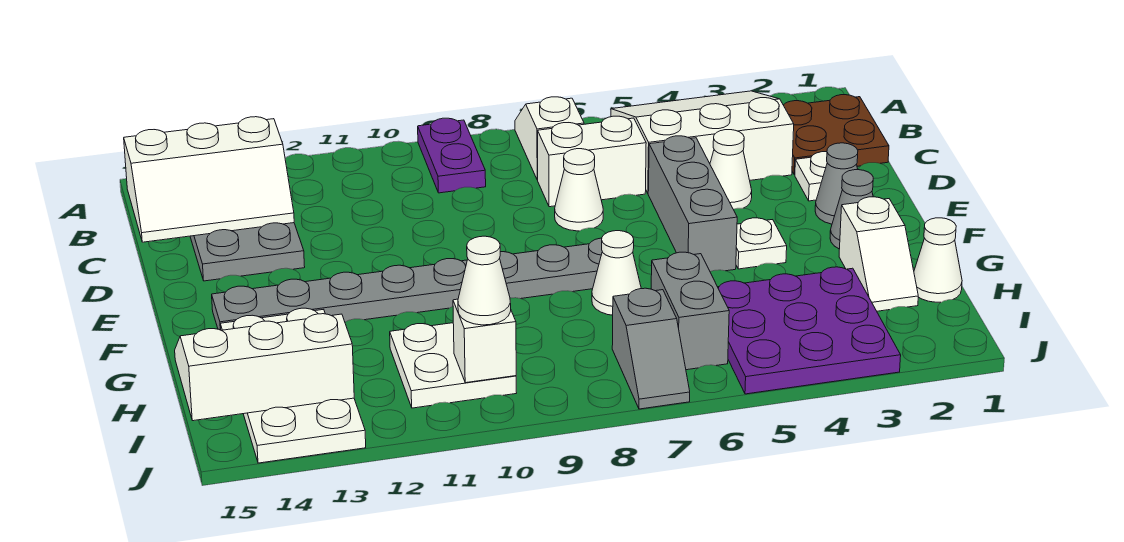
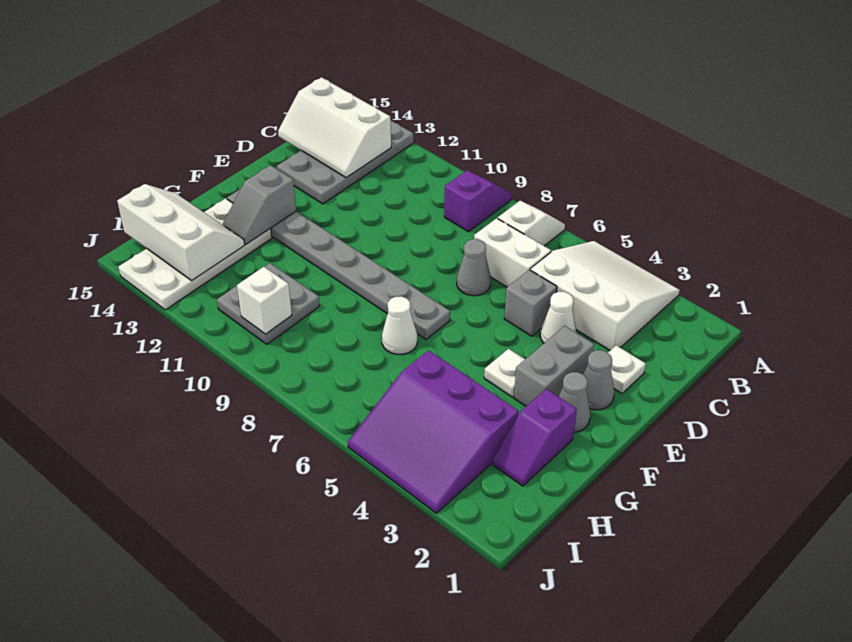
purple plate A9:B9 level 1 -> purple slope A9:B9 level 1 top B
brown plate B1:C2 level 1 -> none
grey brick D5:F5 level 1 -> grey brick D5 level 1
white cone D7 level 1 -> grey cone D7 level 1
white slope G2:H2 level 1 top G -> purple slope G2:H2 level 1 top G
white cone H1 level 1 -> none
purple plate H3:J5 level 1 -> purple slope H3:J5 level 1 top H
grey brick H6:I6 level 1 -> grey brick E3:F3 level 1
white plate H10:I11 level 1 -> grey plate H10:I11 level 1
grey slope I7:J7 level 1 top I -> grey slope F13:G13 level 2 top F
white cone I10 level 3 -> none

